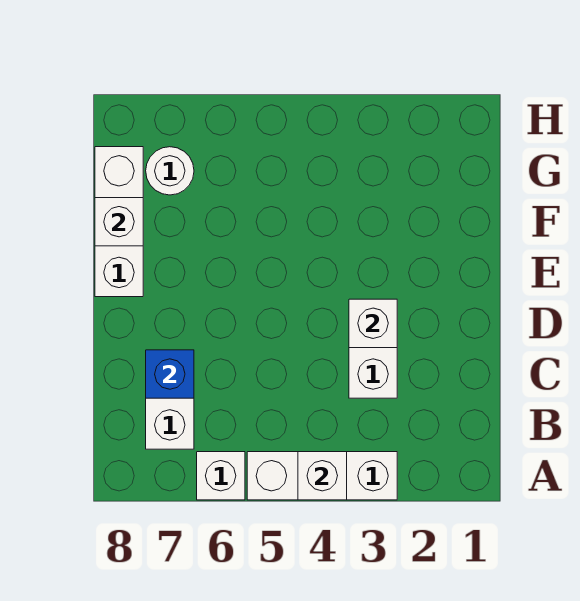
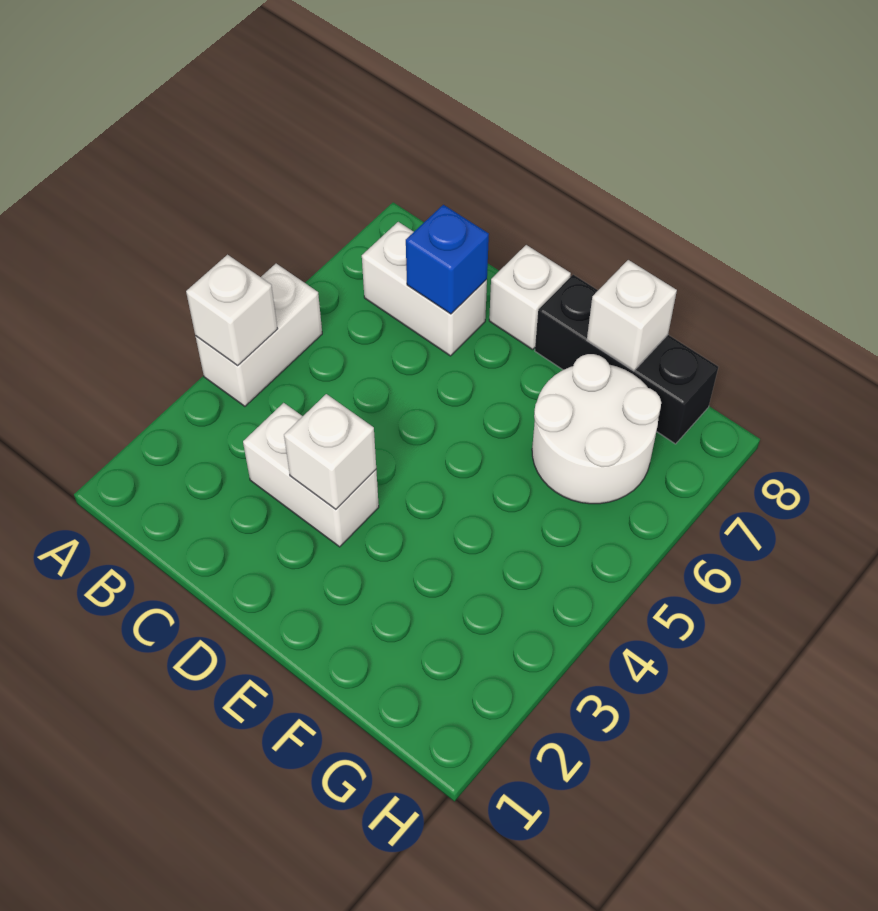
white brick A3:A5 level 1 -> white brick A4:A5 level 1
white brick A6 level 1 -> white brick D8 level 1
white brick E8:G8 level 1 -> black brick E8:G8 level 1
white round brick G7 level 1 -> white round brick F6:G7 level 1

